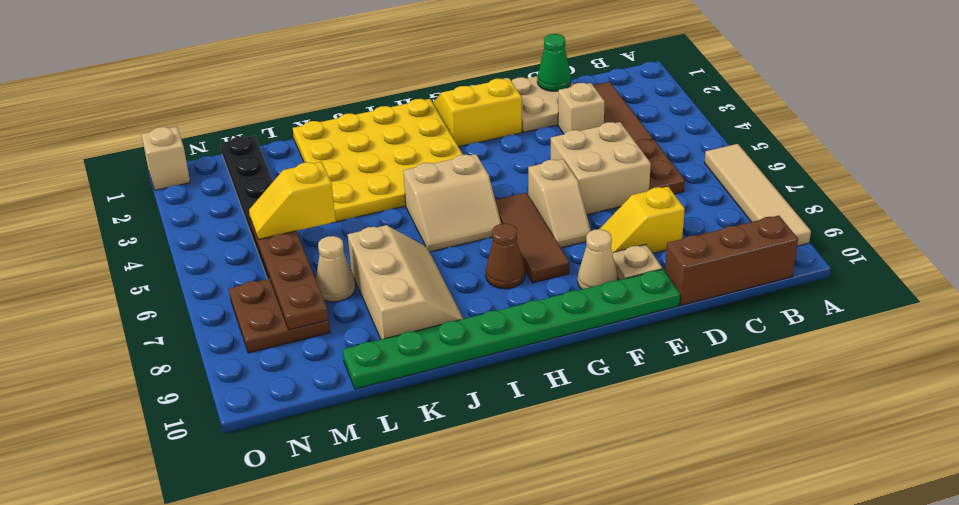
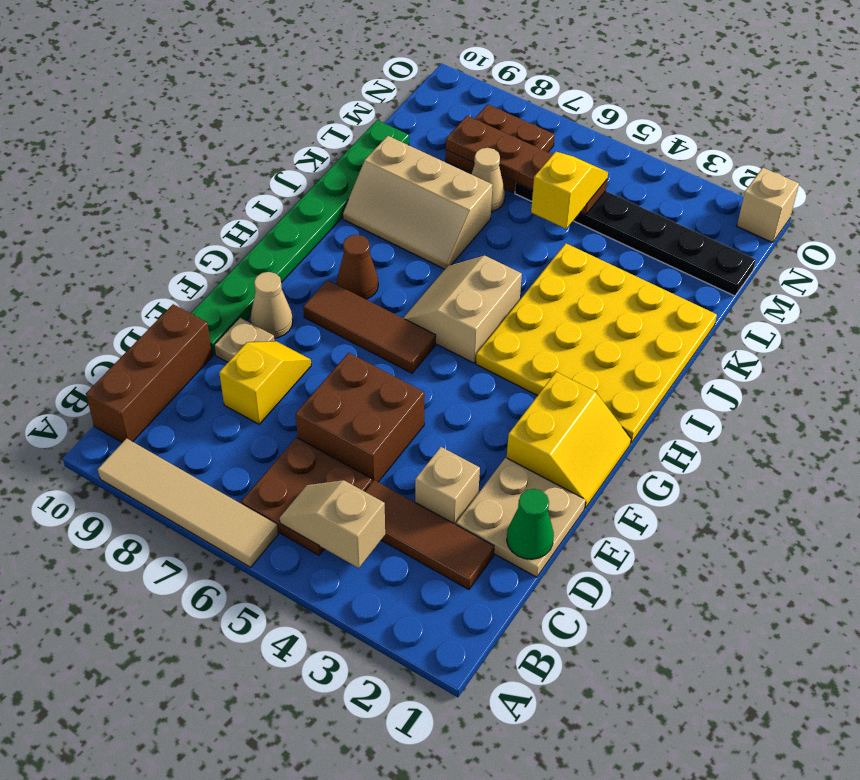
brown plate C5:C6 level 1 -> brown plate B5:C6 level 1
tan brick D5:E6 level 1 -> brown brick D5:E6 level 1
tan slope F6:F7 level 1 top 6 -> tan slope B4:B5 level 2 top 4

